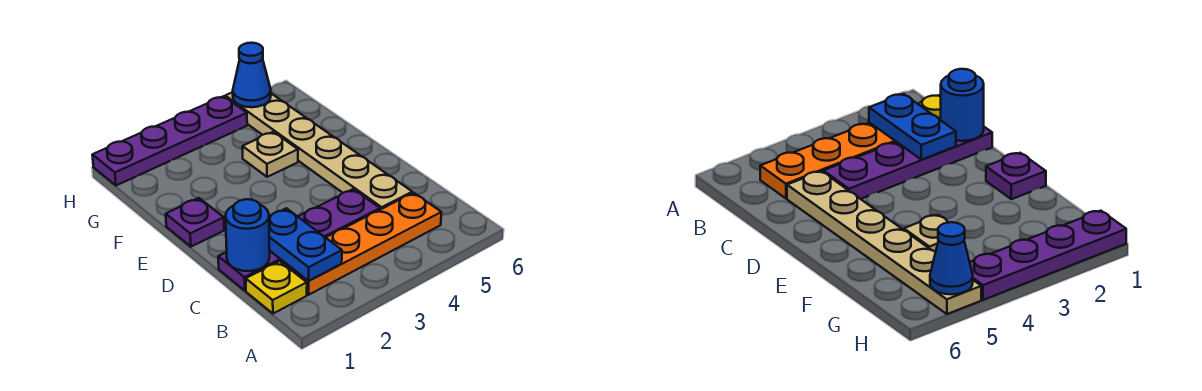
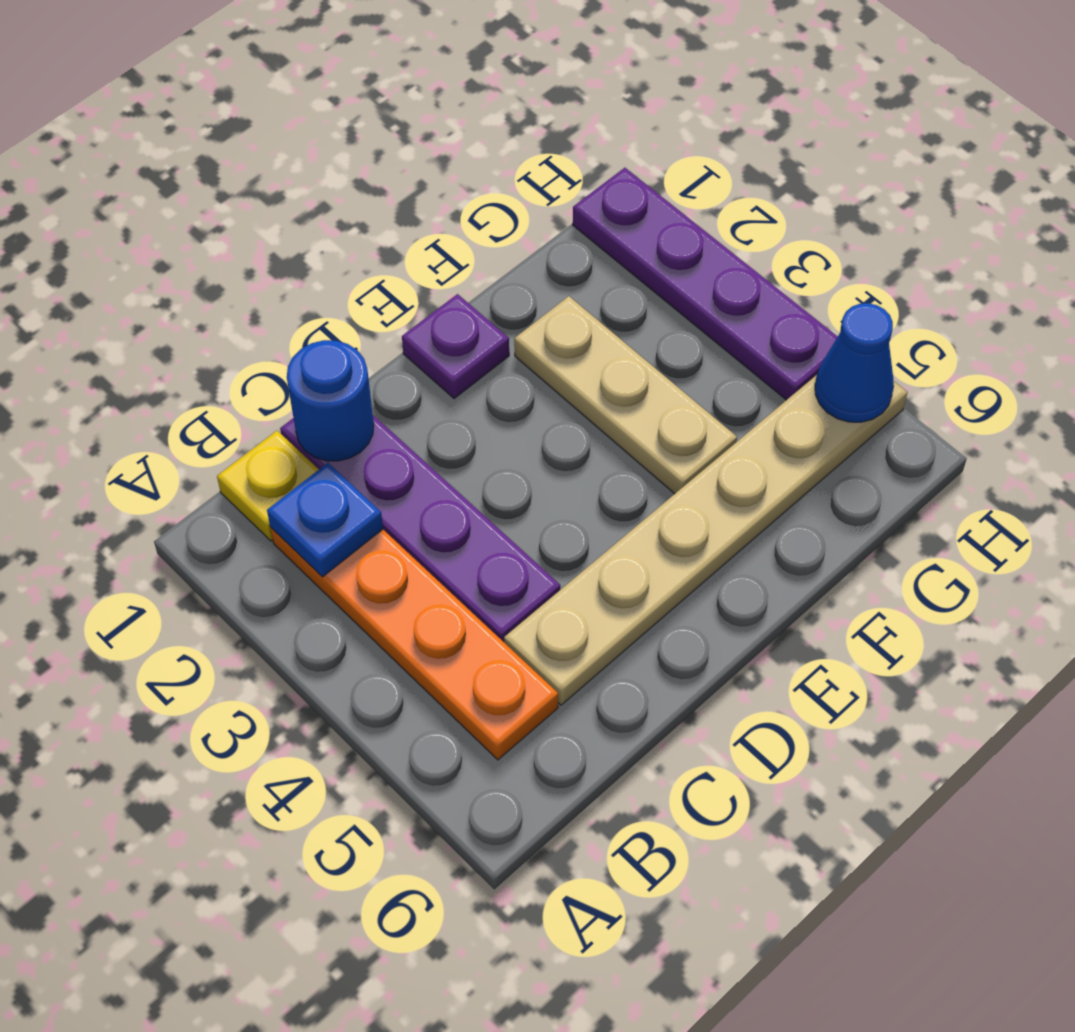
blue plate B2:C2 level 2 -> blue plate B2 level 2
tan plate F4 level 1 -> tan plate F2:F4 level 1

